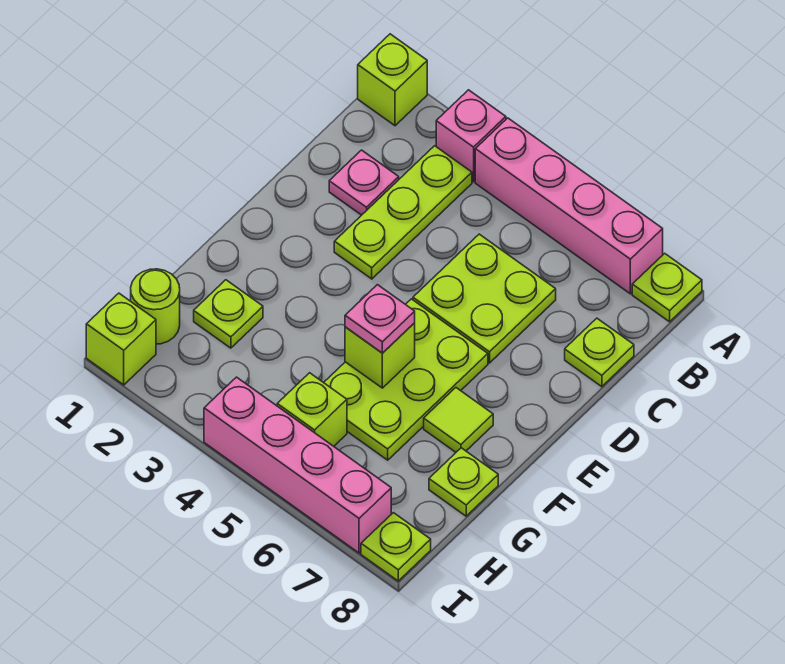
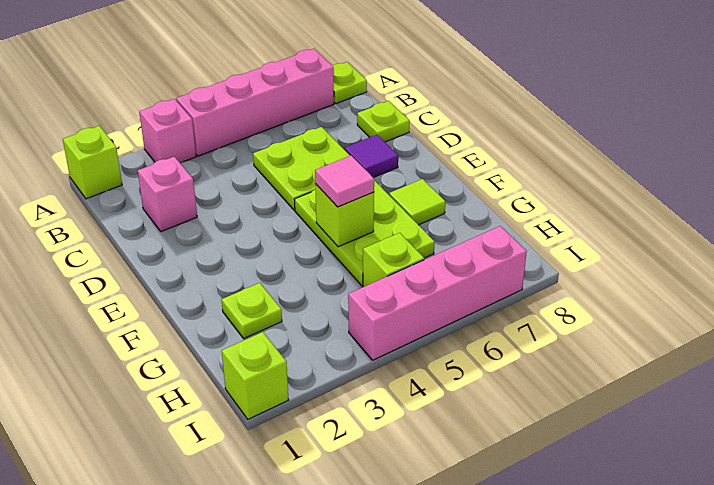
lime plate B3:D3 level 1 -> none
pink plate C2 level 1 -> pink brick C2 level 1
none -> purple tile D7 level 1
pink plate F5 level 3 -> pink tile F5 level 3
lime plate G8 level 1 -> none
lime round brick H1 level 1 -> none
lime plate I8 level 1 -> none

